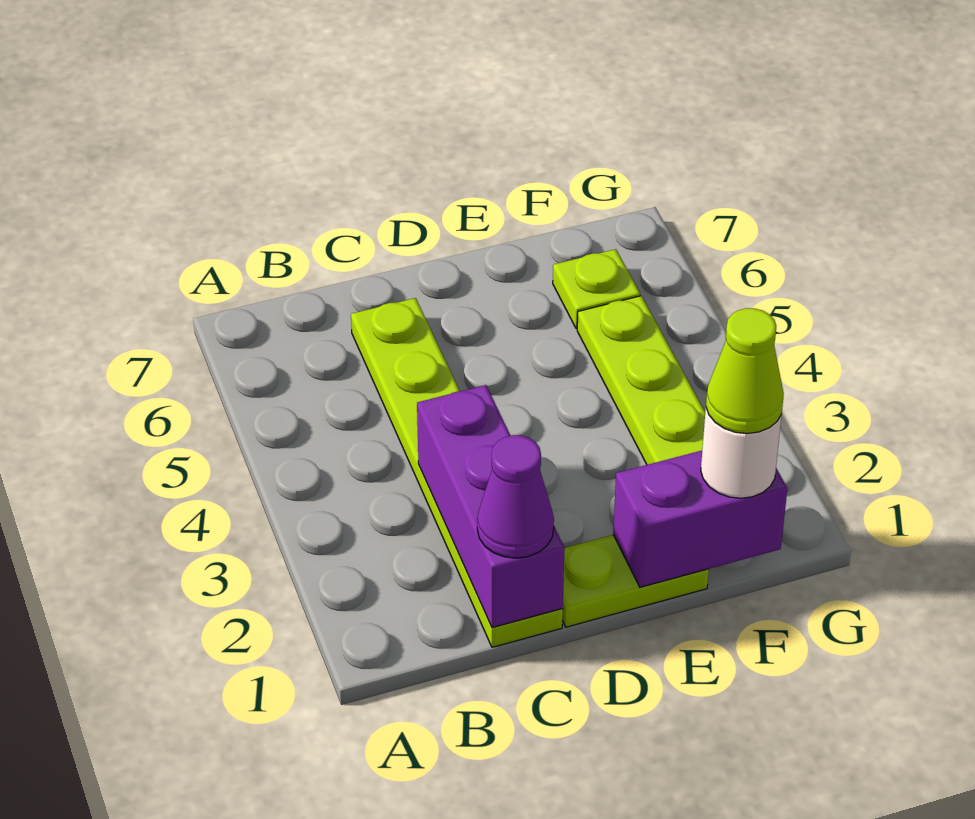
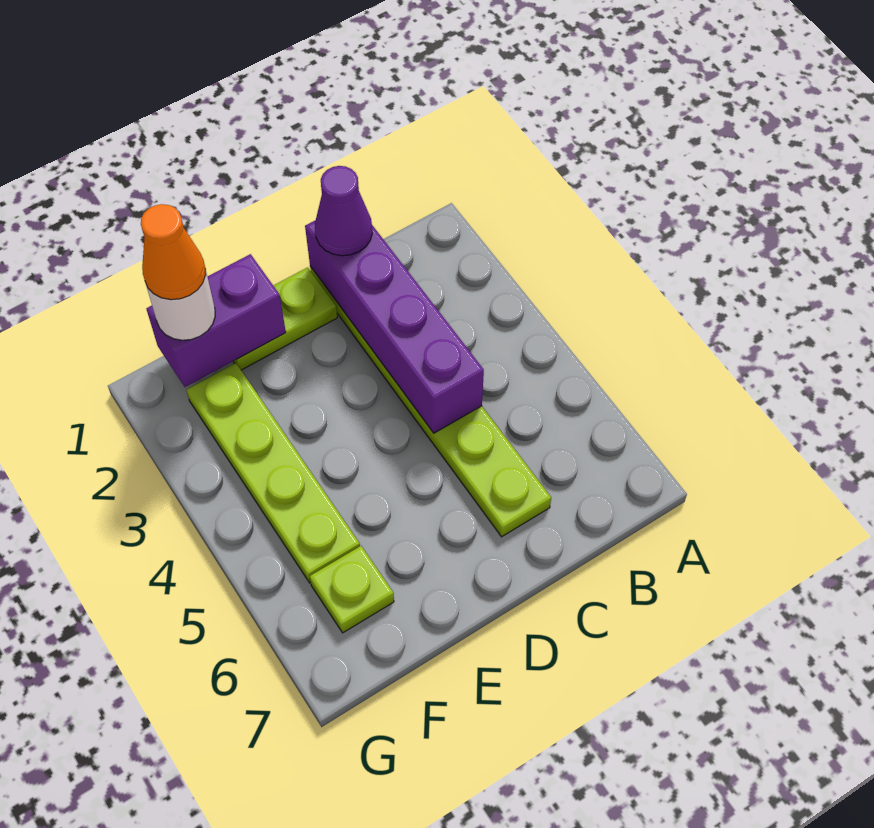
purple brick C1:C3 level 2 -> purple brick C1:C4 level 2
lime cone F1 level 4 -> orange cone F1 level 4

